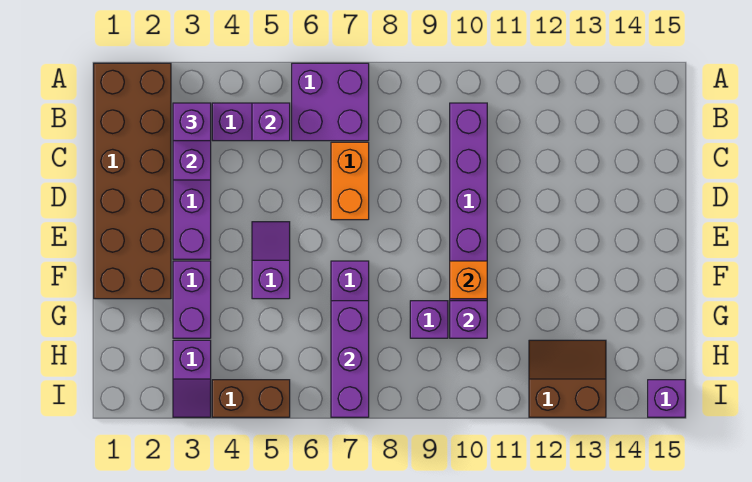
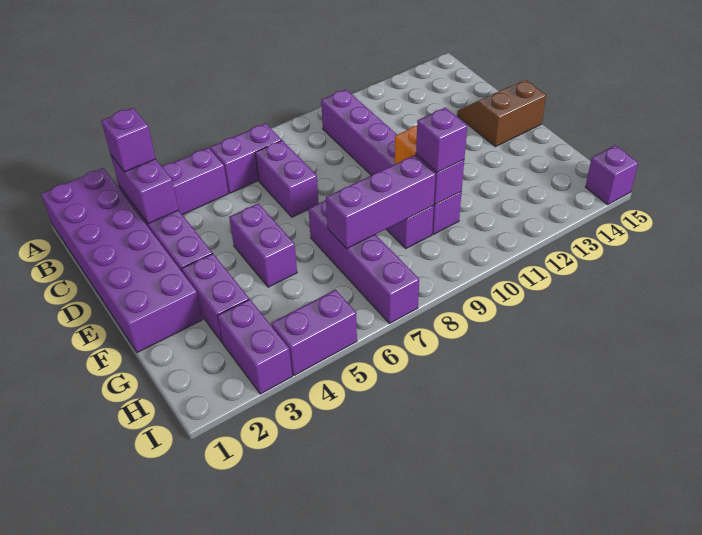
brown brick A1:F2 level 1 -> purple brick A1:F2 level 1
purple brick A6:B7 level 1 -> purple brick B6:B7 level 1
purple brick B5 level 2 -> purple brick G10 level 3
orange brick C7:D7 level 1 -> purple brick C7:D7 level 1
purple slope E5:F5 level 1 top F -> purple brick E5:F5 level 1
purple brick G7:I7 level 2 -> purple brick G7:G9 level 2
purple slope H3:I3 level 1 top H -> purple brick H3:I3 level 1
brown slope H12:I13 level 1 top I -> brown slope D14:E15 level 1 top E
brown brick I4:I5 level 1 -> purple brick I4:I5 level 1

